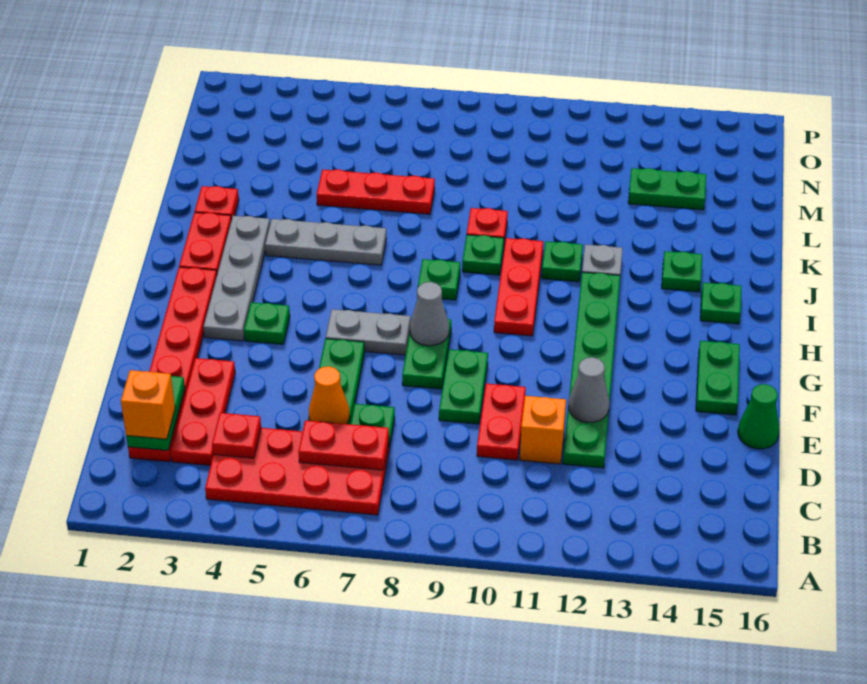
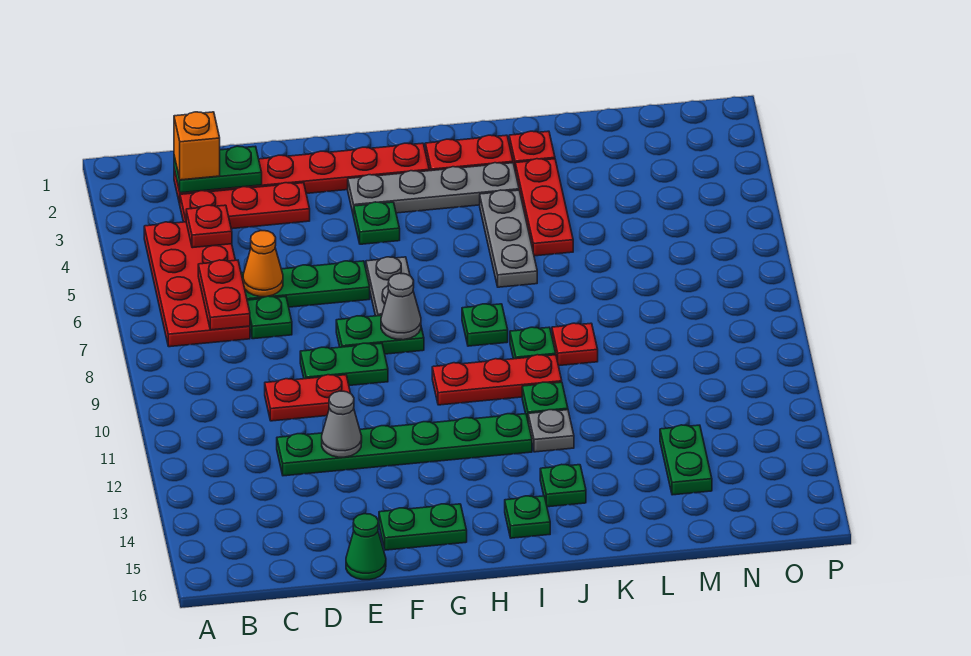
orange brick D11 level 1 -> none
red plate L5:L7 level 1 -> red plate K3:K5 level 1

